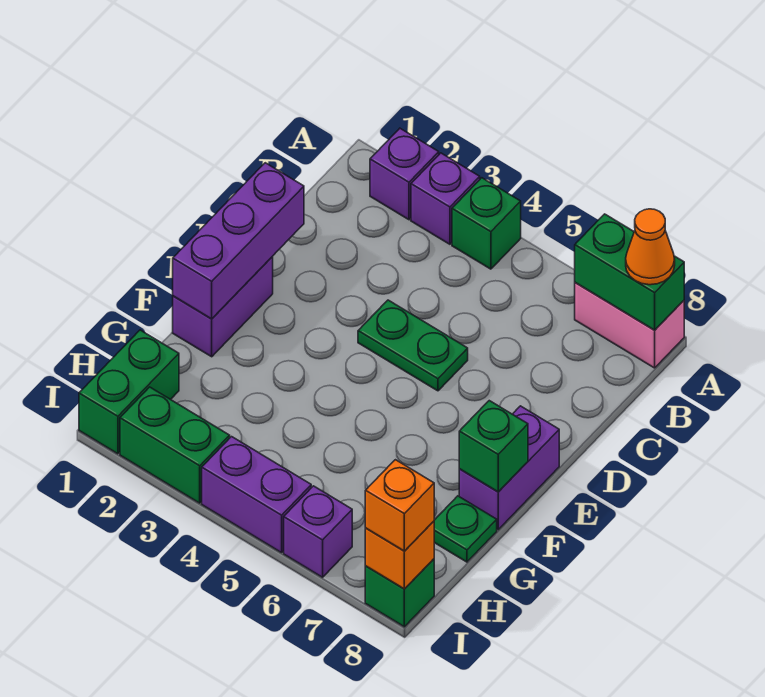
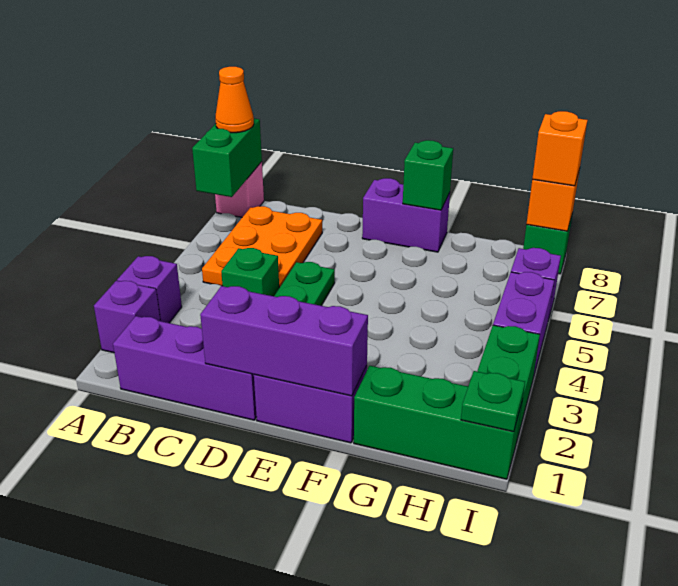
green brick A4 level 1 -> green brick C4 level 1
pink brick A7:A8 level 1 -> pink brick A8 level 1
none -> purple brick B1:D1 level 1
none -> orange plate B5:C7 level 1
green plate G8 level 1 -> green plate I1 level 2
green brick H1:I1 level 1 -> green brick G1:I1 level 1

